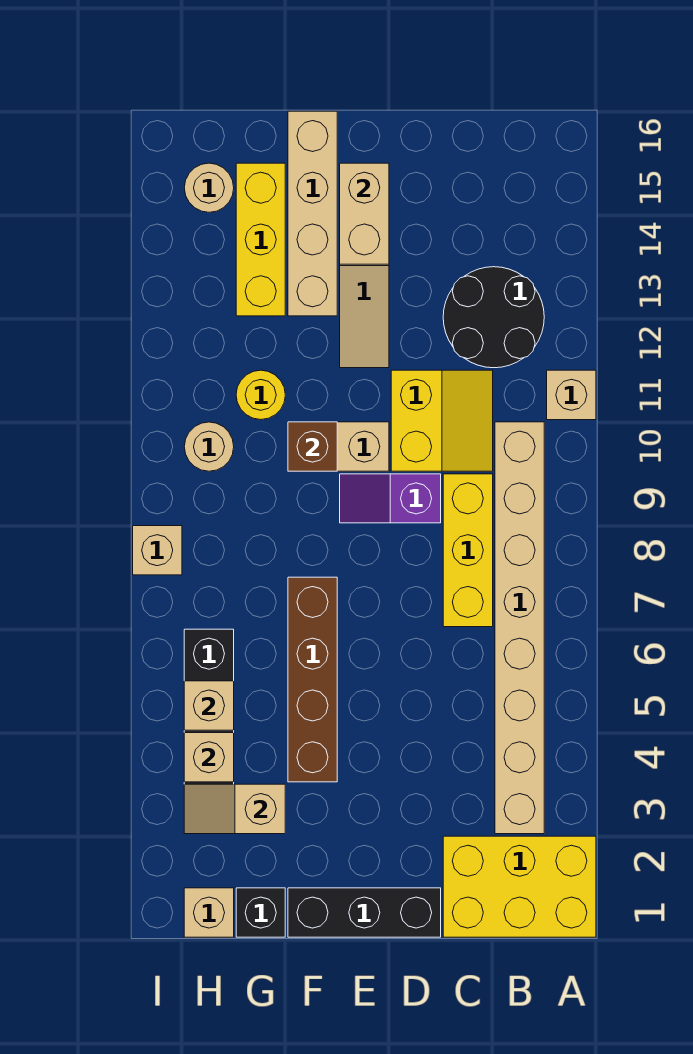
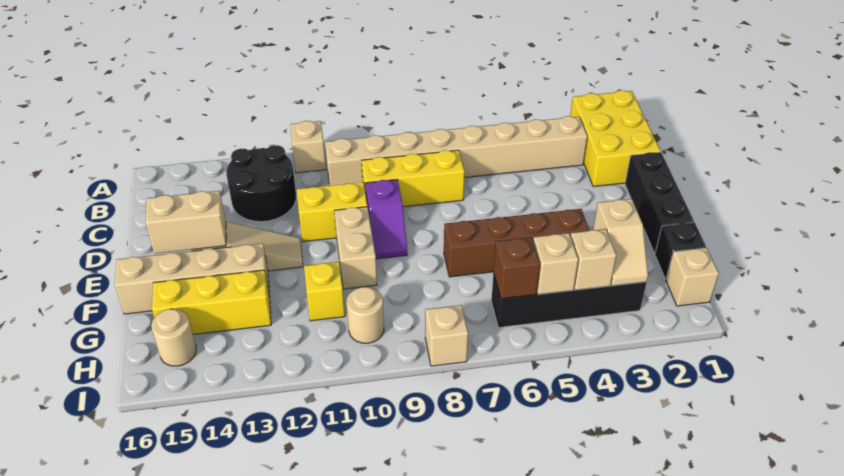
brown brick F10 level 2 -> brown brick H6 level 2
yellow round brick G11 level 1 -> yellow brick G11 level 1

